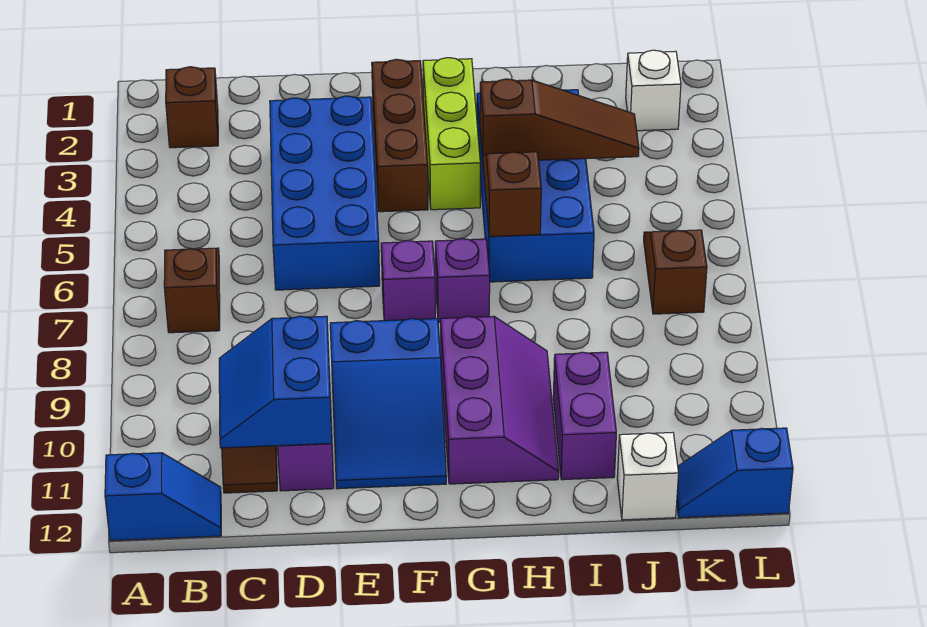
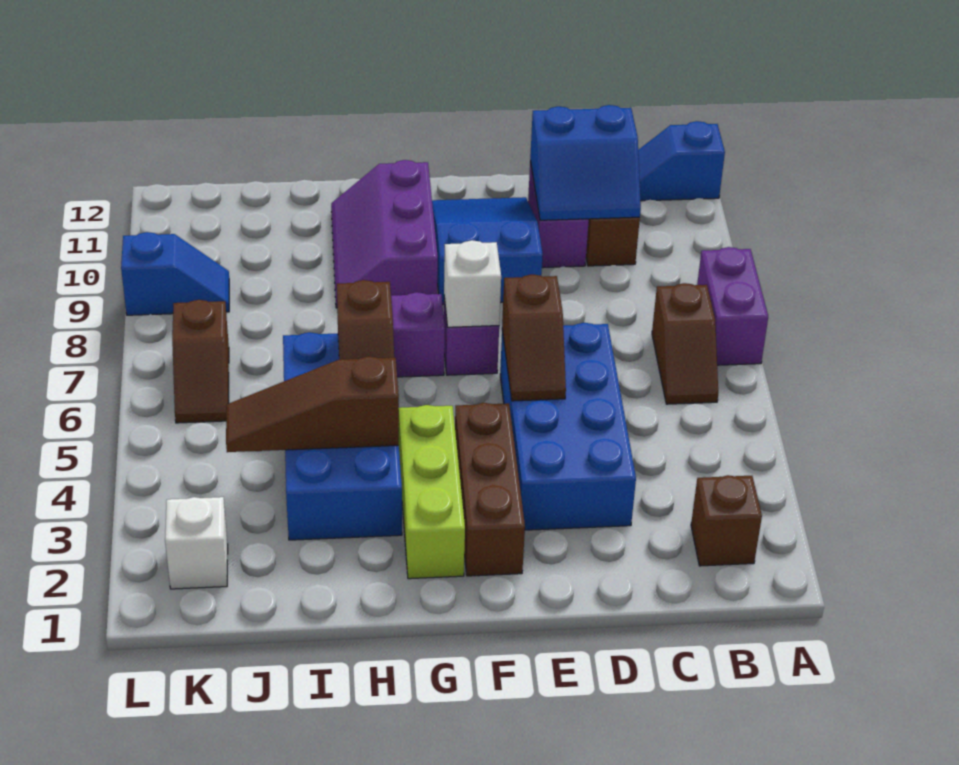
blue slope C10:D11 level 2 top D -> blue slope C10:D11 level 2 top 11
none -> brown slope E5:E6 level 2 top 6
purple brick I10:I11 level 1 -> purple brick A7:A8 level 1
white brick J12 level 1 -> white brick F7 level 2
blue slope K12:L12 level 1 top L -> blue slope K9:L9 level 1 top L

